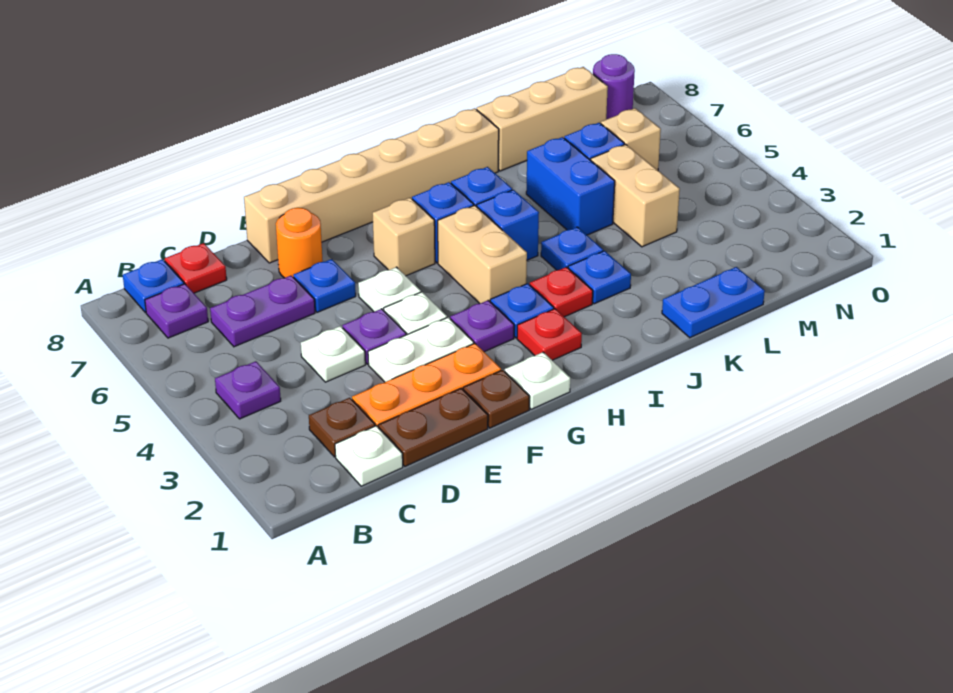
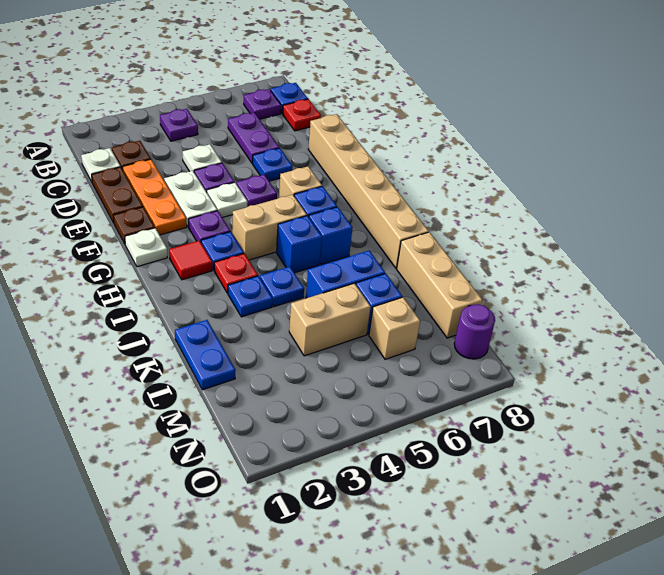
orange round brick E7 level 1 -> none
white plate F5 level 1 -> purple plate F5 level 1
red plate H2 level 1 -> red tile H2 level 1

